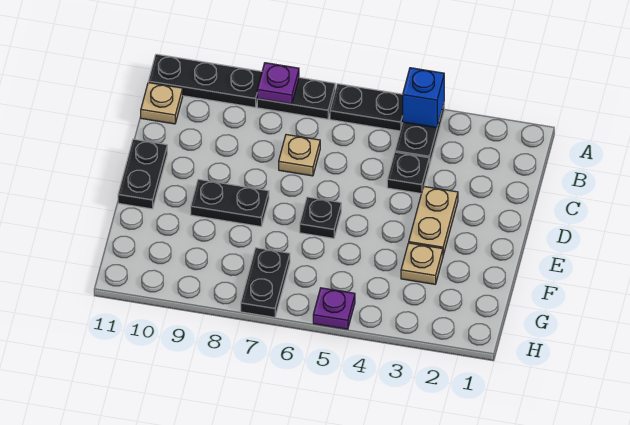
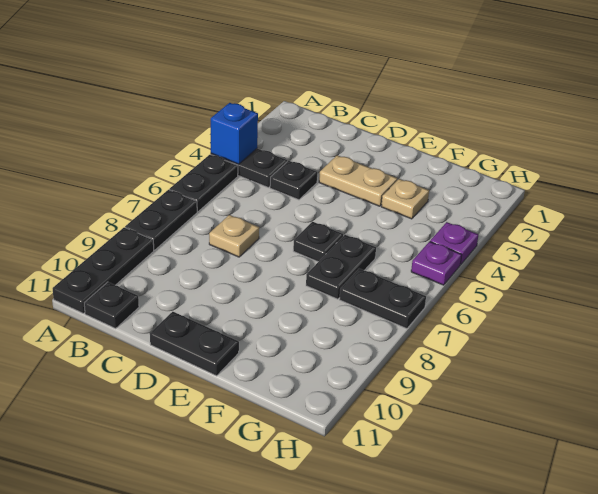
purple plate A8 level 2 -> purple plate H4 level 1
tan plate B11 level 1 -> black plate B11 level 1
black plate E8:E9 level 1 -> black plate F6:F7 level 1

